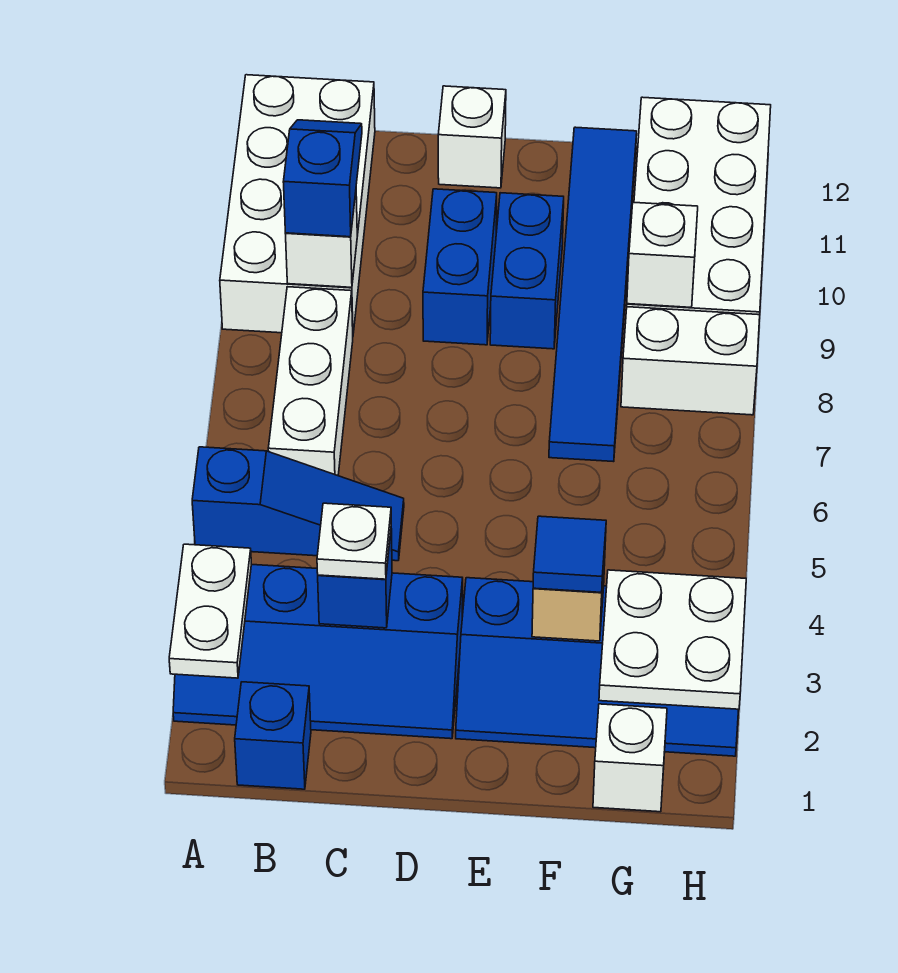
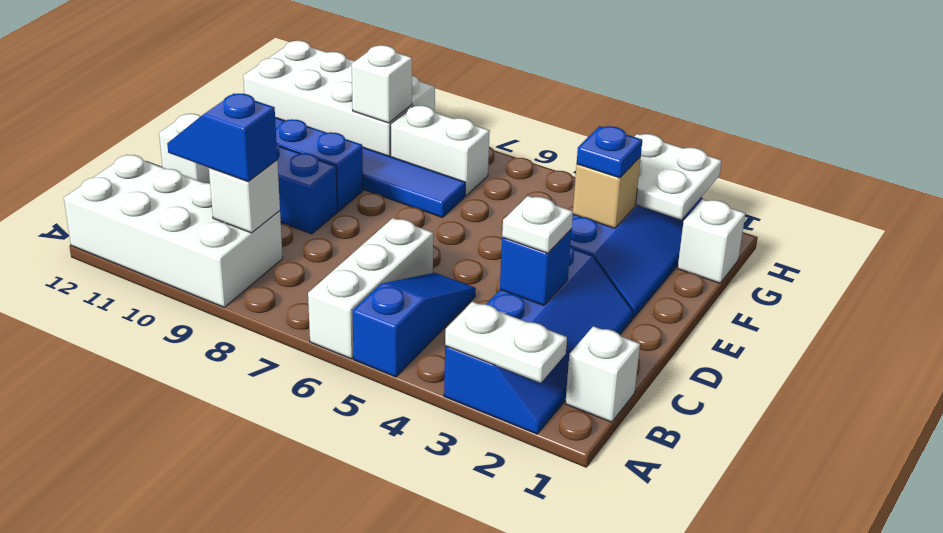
blue brick B1 level 1 -> white brick B1 level 1
white brick B6:B8 level 1 -> white brick A6:C6 level 1
blue tile F3 level 3 -> blue plate F3 level 3
white brick G8:H8 level 1 -> white brick G7:G8 level 1

